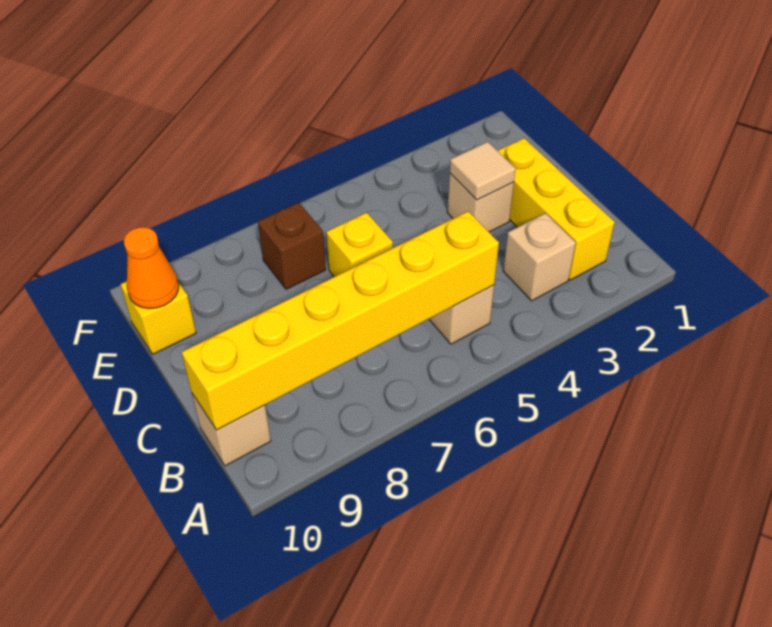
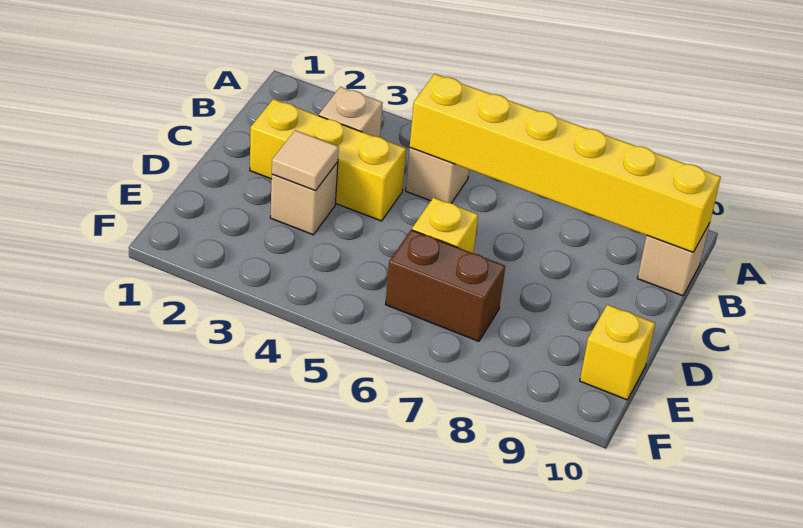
yellow brick B2:D2 level 1 -> yellow brick C2:C4 level 1
brown brick E7 level 1 -> brown brick E6:E7 level 1
orange cone E10 level 2 -> none

